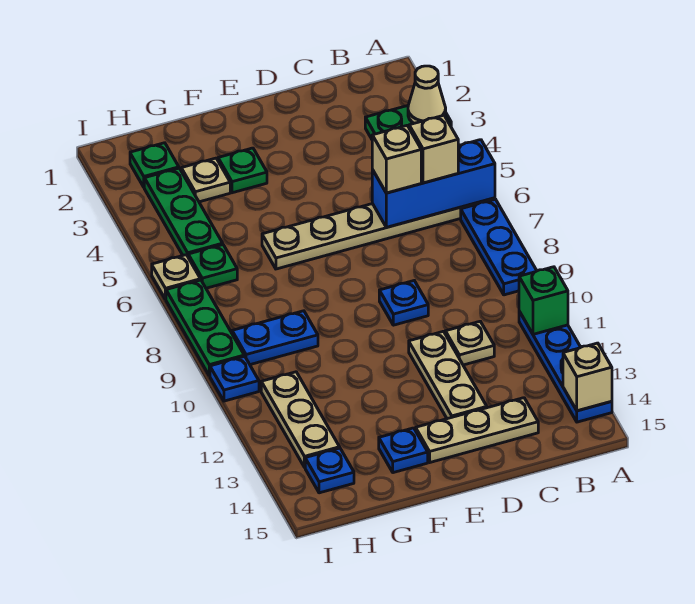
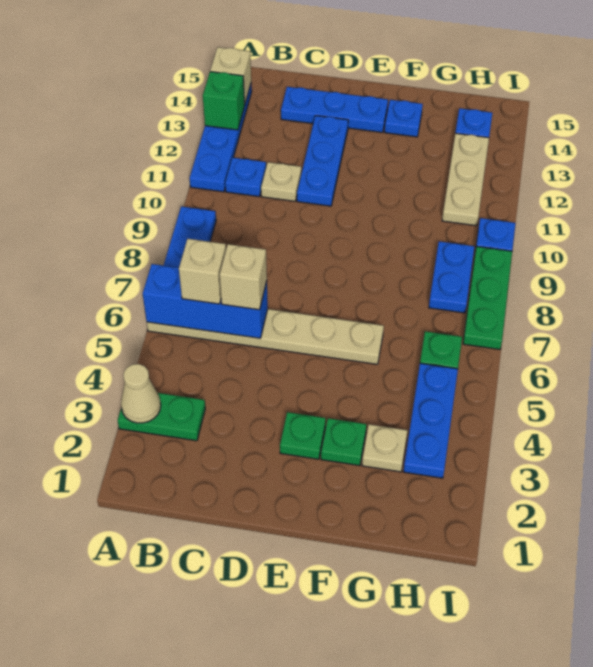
green brick A11 level 2 -> green brick A13 level 2
tan plate C14:E14 level 1 -> blue plate C14:E14 level 1
blue plate D9 level 1 -> blue plate B11 level 1
tan plate D11:D13 level 1 -> blue plate D11:D13 level 1
blue plate G9:H9 level 1 -> blue plate H8:H9 level 1
green plate H2 level 1 -> green plate E3 level 1
green plate H3:H5 level 1 -> blue plate H3:H5 level 1
tan plate I6 level 1 -> none

